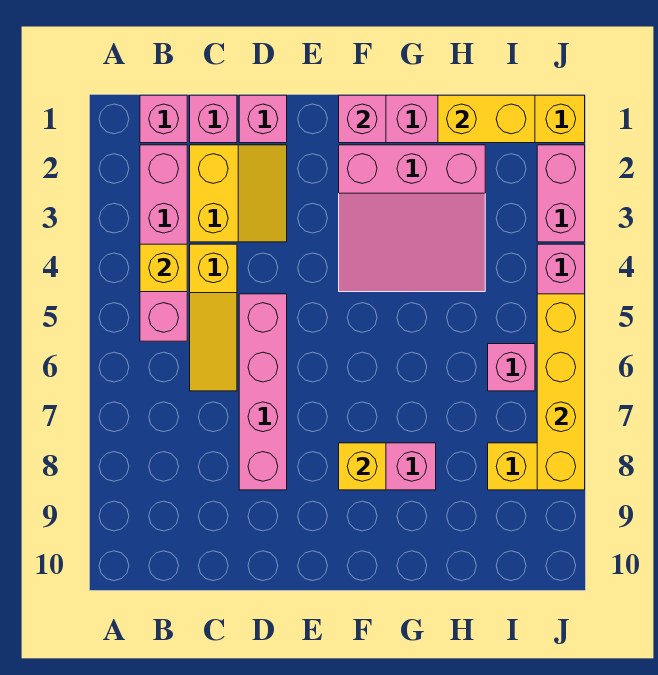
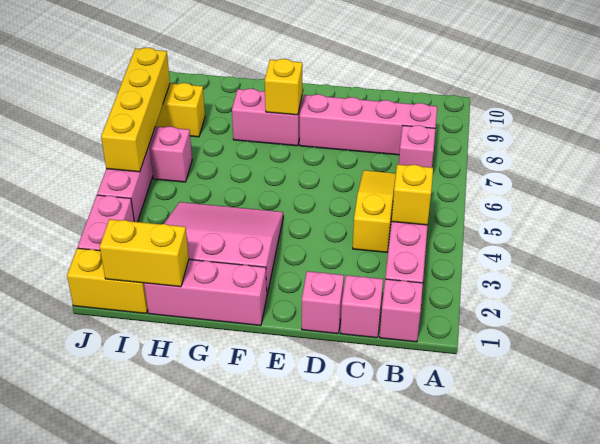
yellow slope C2:D3 level 1 top C -> none
pink brick D5:D8 level 1 -> pink brick B8:E8 level 1
pink brick F1 level 2 -> pink brick B7 level 1

